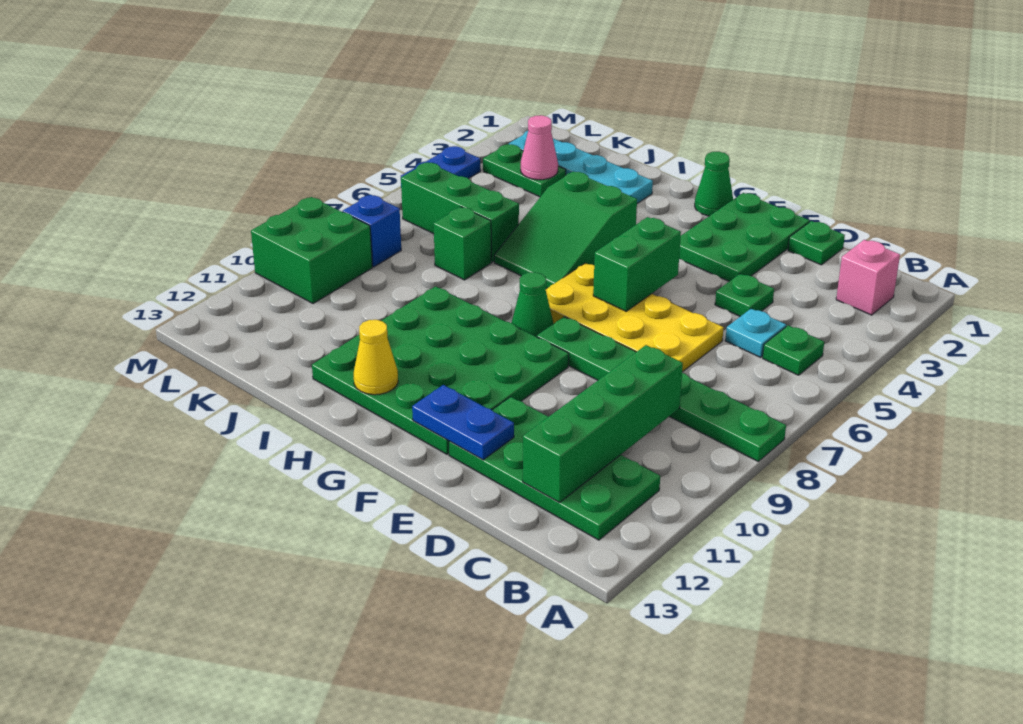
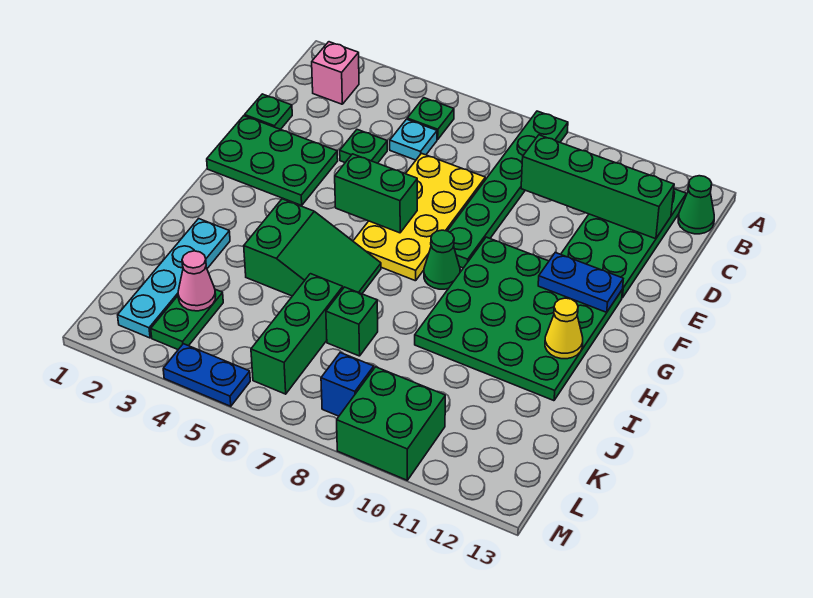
blue plate E12:F12 level 2 -> blue plate F11:F12 level 2
green cone G1 level 1 -> green cone B13 level 1

